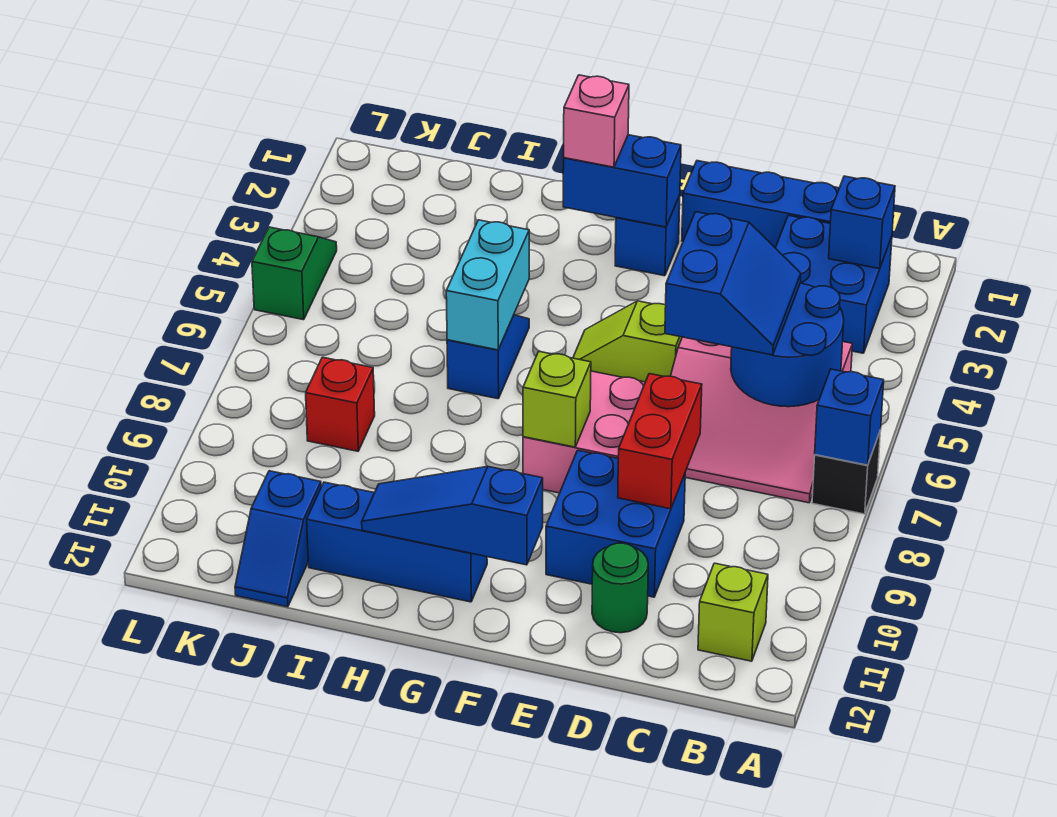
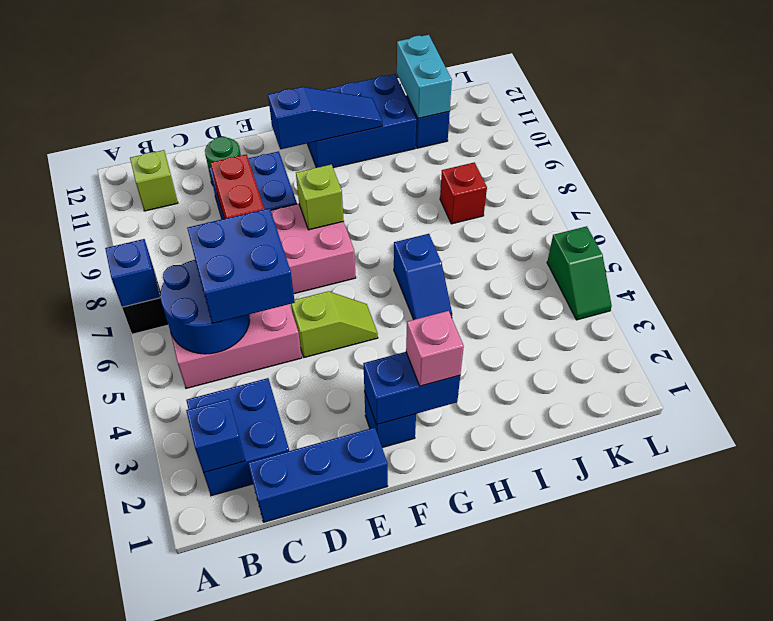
blue slope C5:D6 level 3 top D -> blue brick C5:D6 level 3
blue brick G11:I11 level 1 -> blue brick G11:I12 level 1
cyan brick H5:H6 level 2 -> cyan brick J11:J12 level 2

